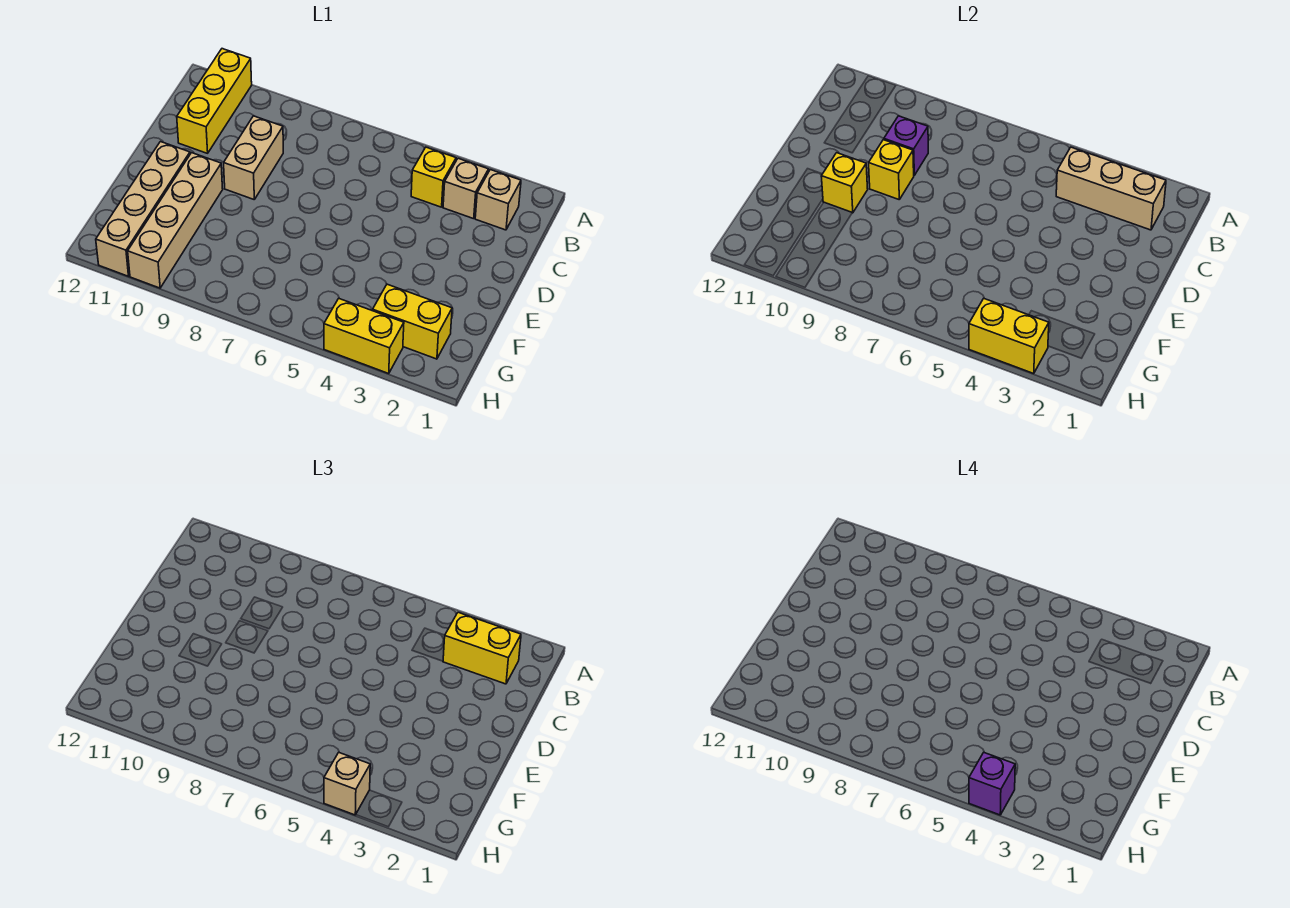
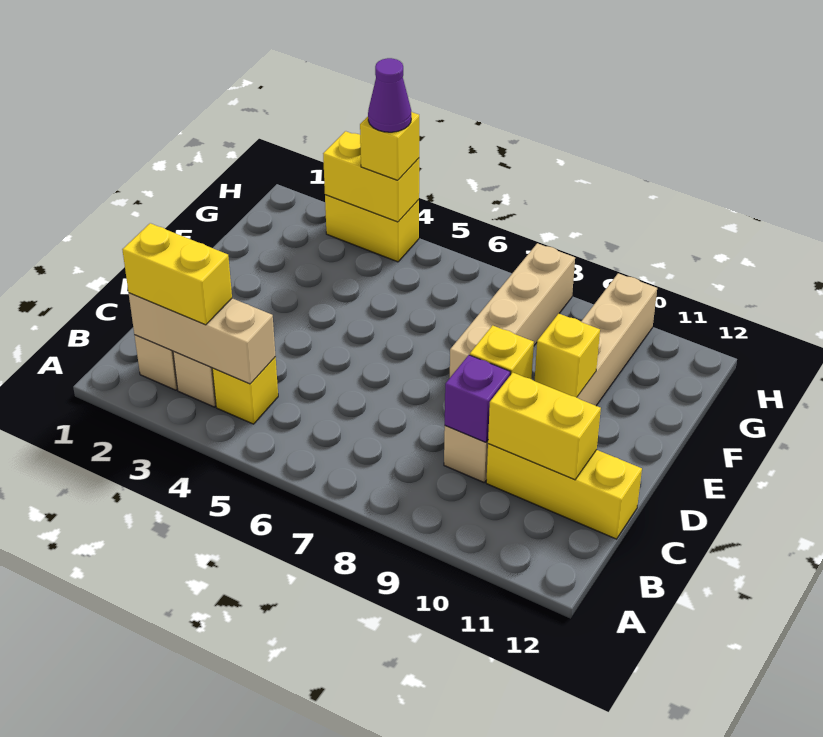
yellow brick A11:C11 level 1 -> yellow brick C10:C12 level 1
tan brick E11:H11 level 1 -> tan brick E8:H8 level 1
yellow brick G2:G3 level 1 -> yellow brick C10:C11 level 2
tan brick H4 level 3 -> yellow brick H4 level 3
purple brick H4 level 4 -> purple cone H4 level 4

